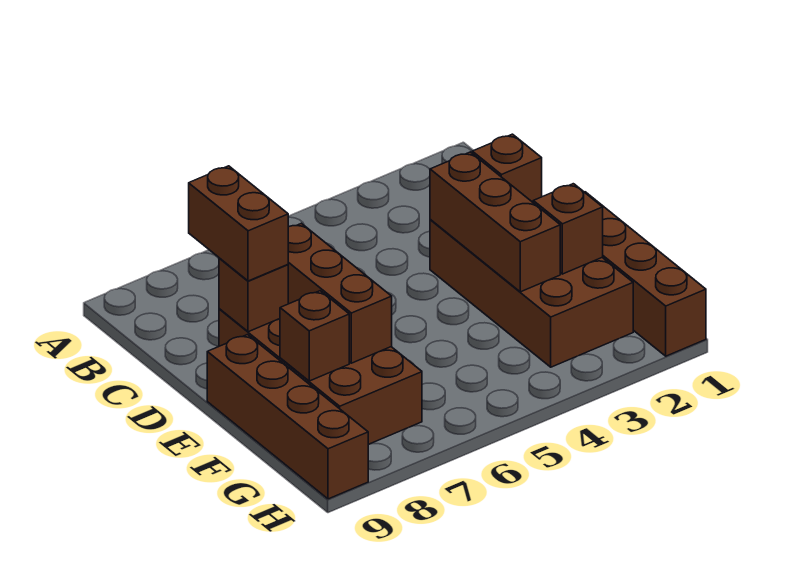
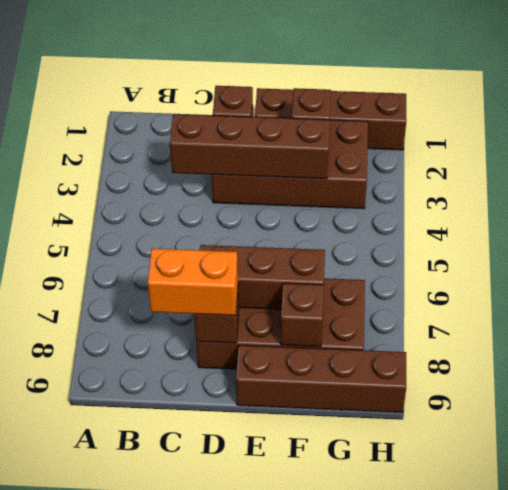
brown brick C8:D8 level 3 -> orange brick C8:D8 level 3
brown brick D3:F3 level 2 -> brown brick C3:F3 level 2

